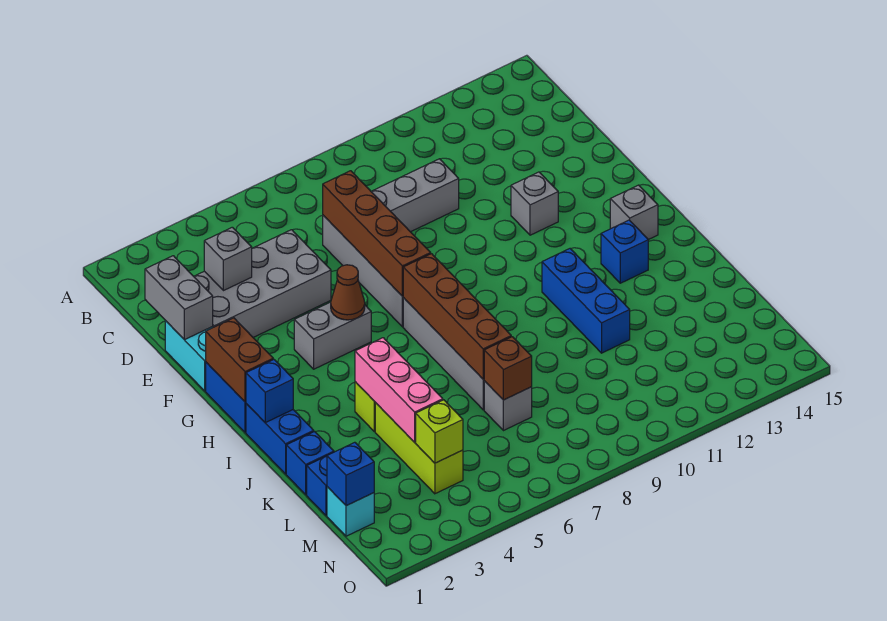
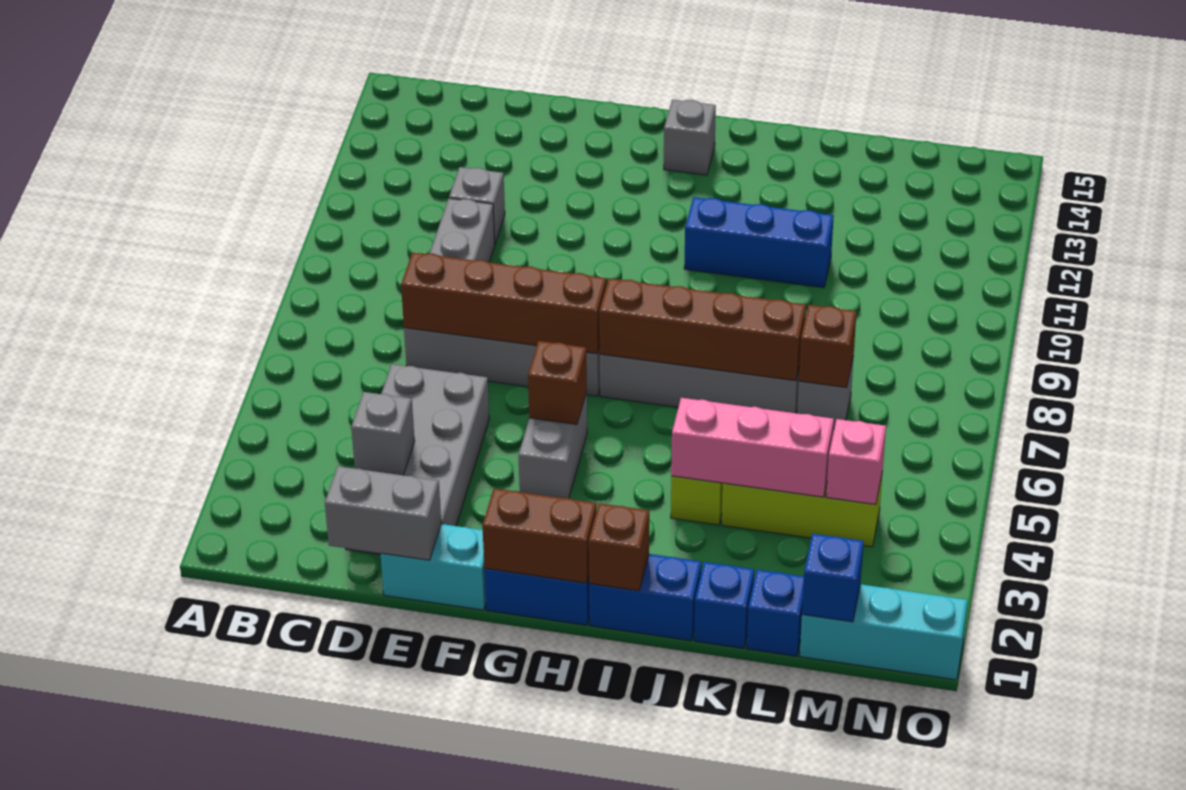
grey brick F12 level 1 -> grey brick D11 level 1
brown cone G5 level 2 -> brown brick G5 level 2
blue brick I1 level 2 -> brown brick I1 level 2
blue brick I13 level 1 -> none
cyan brick M1 level 1 -> cyan brick M1:O1 level 1
lime brick M4 level 2 -> pink brick M4 level 2

